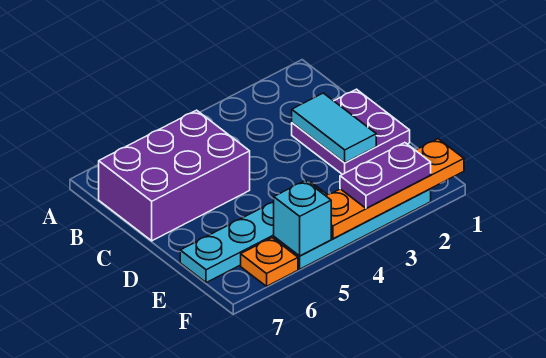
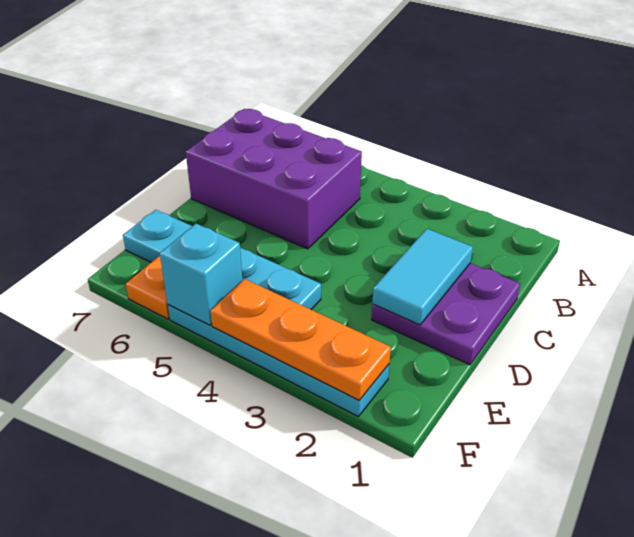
orange plate F1:F4 level 2 -> orange plate F2:F4 level 2
purple plate F2:F3 level 3 -> none

